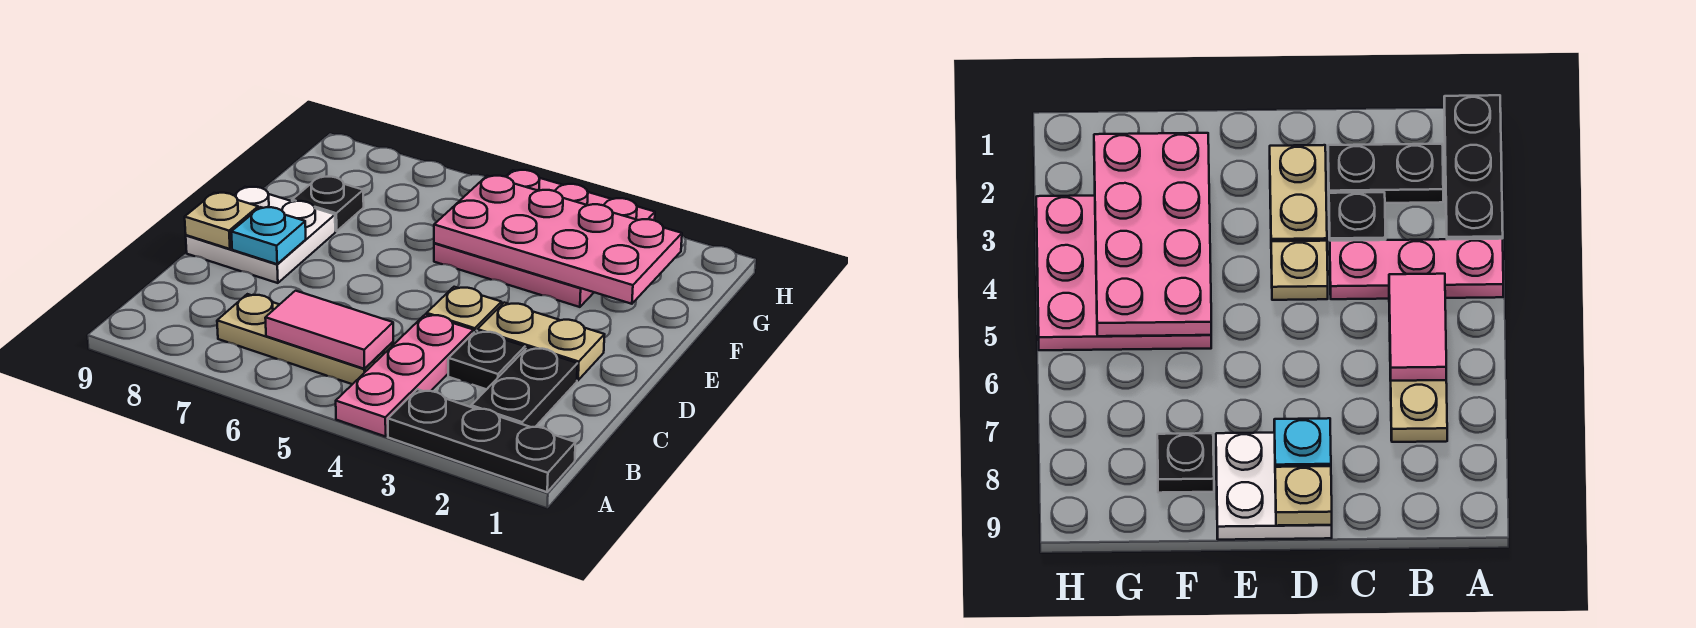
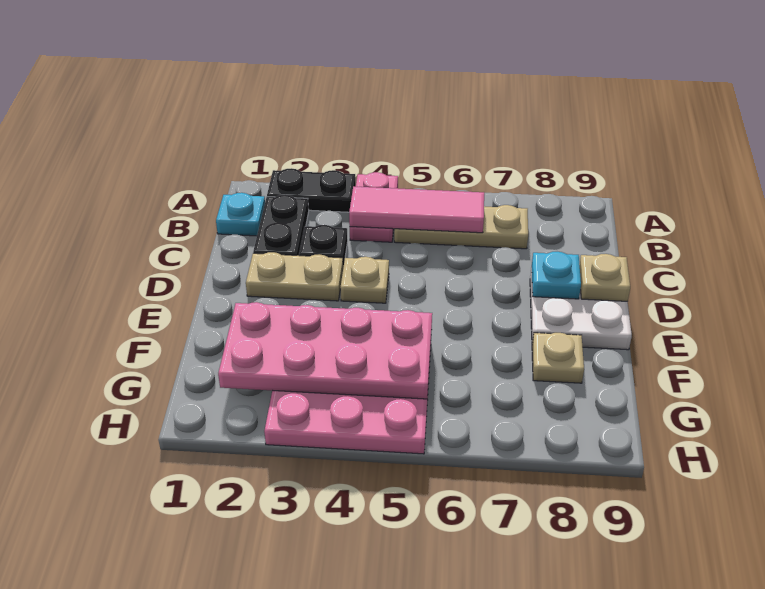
black plate A1:A3 level 1 -> black plate A2:A3 level 1
pink plate A4:C4 level 1 -> pink plate A4:B4 level 1
none -> cyan plate B1 level 1
pink tile B5:B6 level 2 -> pink tile B4:B6 level 2
black plate F8 level 1 -> tan plate F8 level 1

